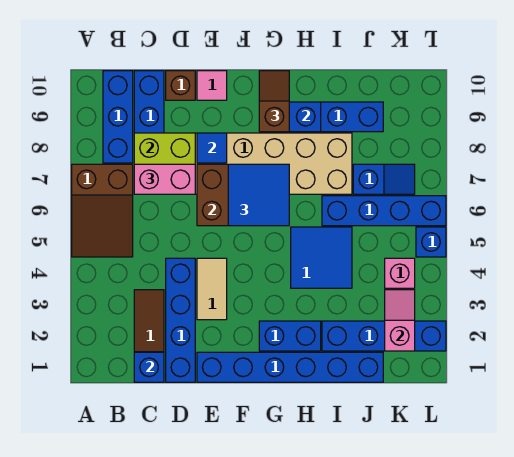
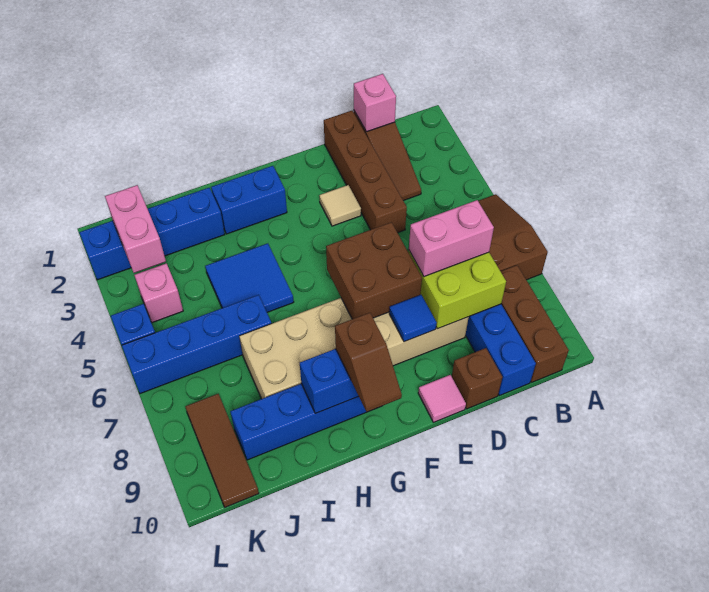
blue brick B8:B10 level 1 -> brown brick B8:B10 level 1
blue brick C1 level 2 -> pink brick C1 level 2
blue brick D1:D4 level 1 -> brown brick D1:D4 level 1
blue brick E1:J1 level 1 -> none
tan tile E3:E4 level 1 -> tan tile E3 level 1
blue tile F6:G7 level 3 -> none
blue slope J7:K7 level 1 top J -> none
pink slope K2:K3 level 2 top 2 -> pink brick K2:K3 level 2
none -> brown tile K8:K10 level 1

